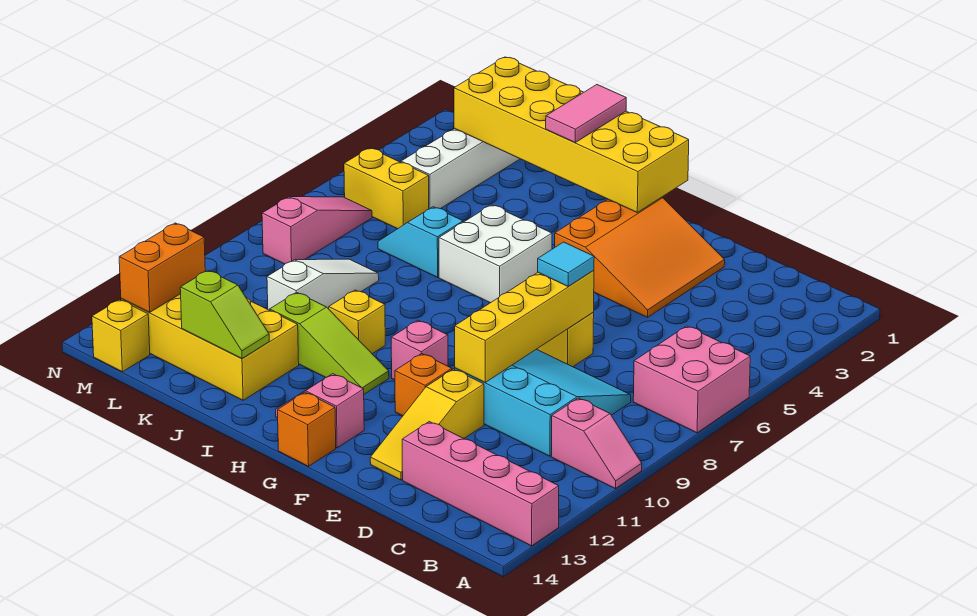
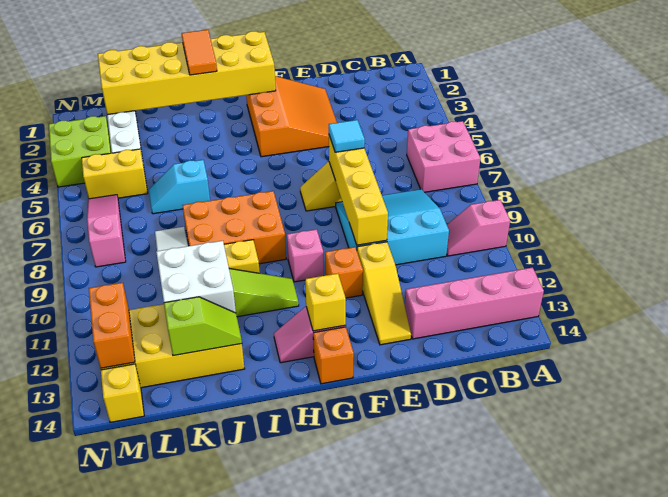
pink slope A10:B10 level 1 top B -> pink slope A10:B10 level 1 top A
none -> yellow brick G13 level 2
white brick H5:I6 level 1 -> white brick J11:K12 level 2
none -> orange brick H8:J9 level 1
pink tile I1:I2 level 3 -> orange tile I1:I2 level 3
none -> lime brick M3:N4 level 1

